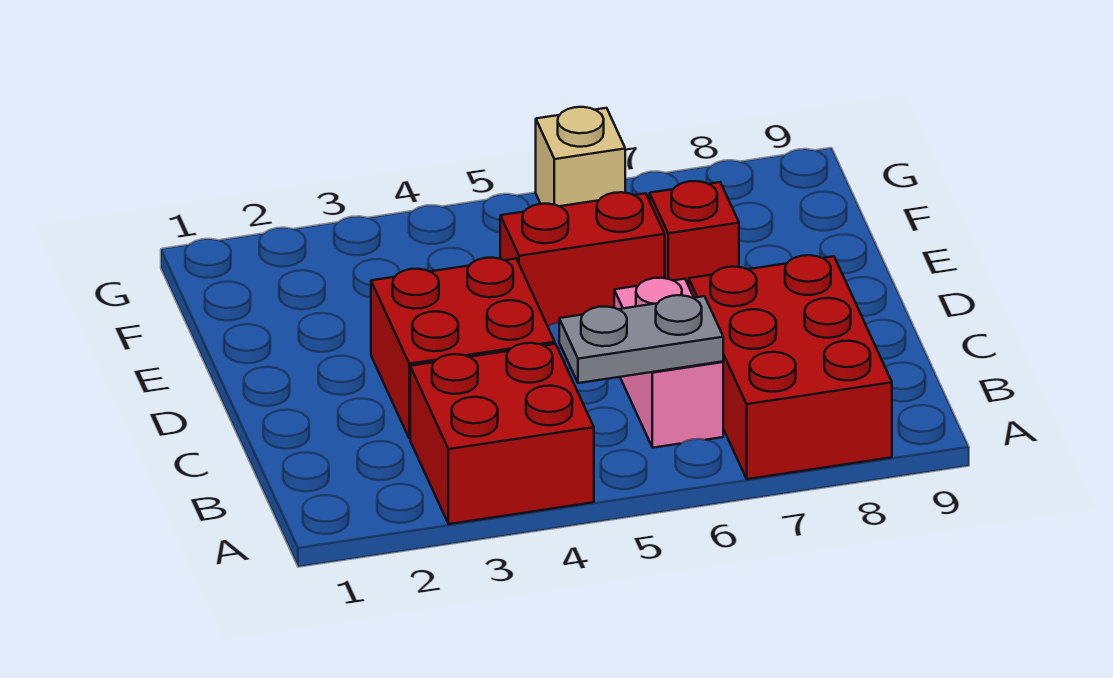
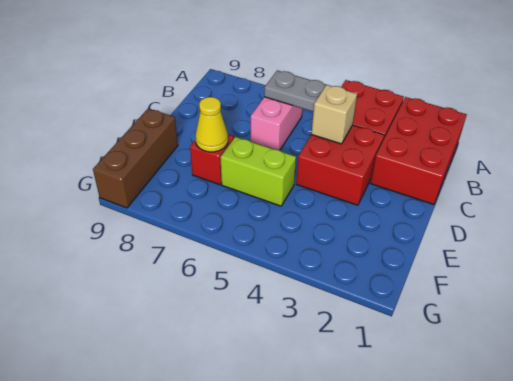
red brick A7:C8 level 1 -> red brick A1:C2 level 1
red brick E5:E6 level 1 -> lime brick E5:E6 level 1
none -> yellow cone E7 level 2
none -> brown brick E9:G9 level 1
tan brick G6 level 1 -> tan brick C4 level 2

